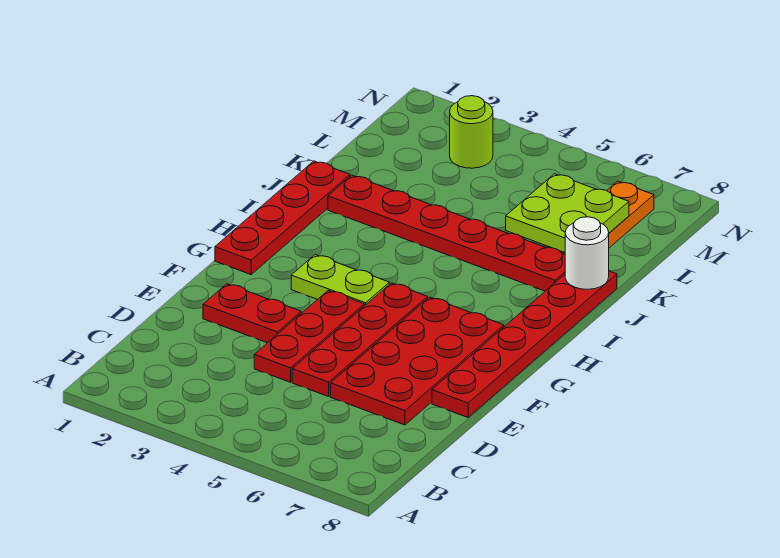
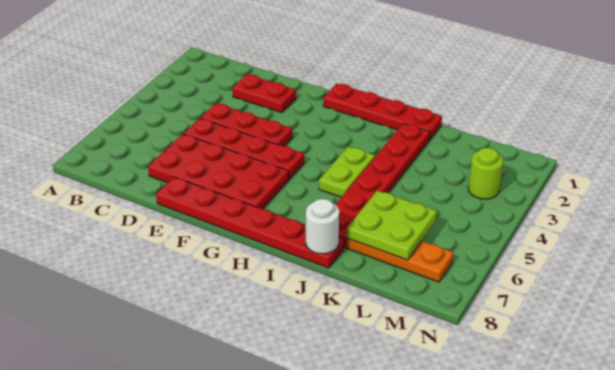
red plate E2:E3 level 1 -> red plate D2:E2 level 1
lime plate G3:G4 level 1 -> lime plate I4:I5 level 1

